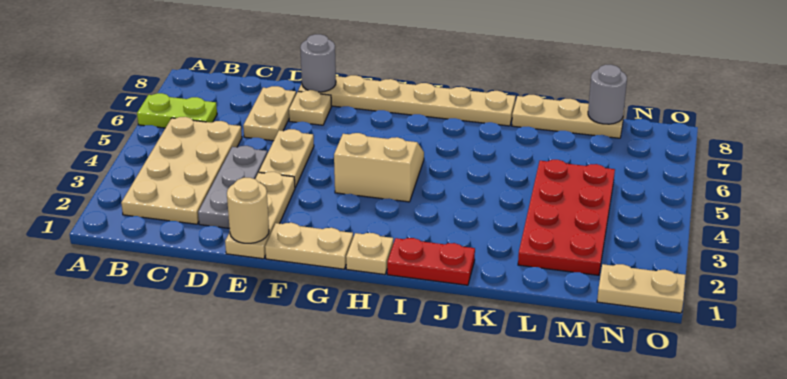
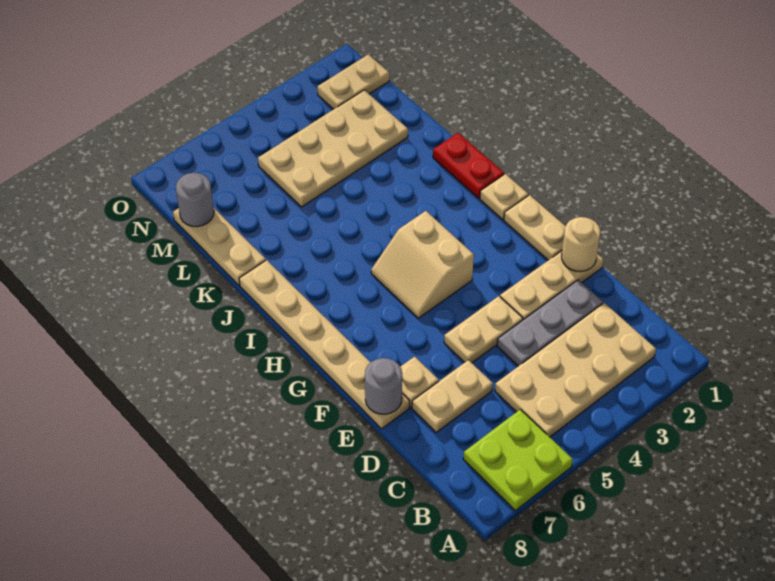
lime plate A6:B6 level 1 -> lime plate A6:B7 level 1
red plate L2:M5 level 1 -> tan plate L2:M5 level 1
tan plate N1:O1 level 1 -> tan plate N1:N2 level 1

